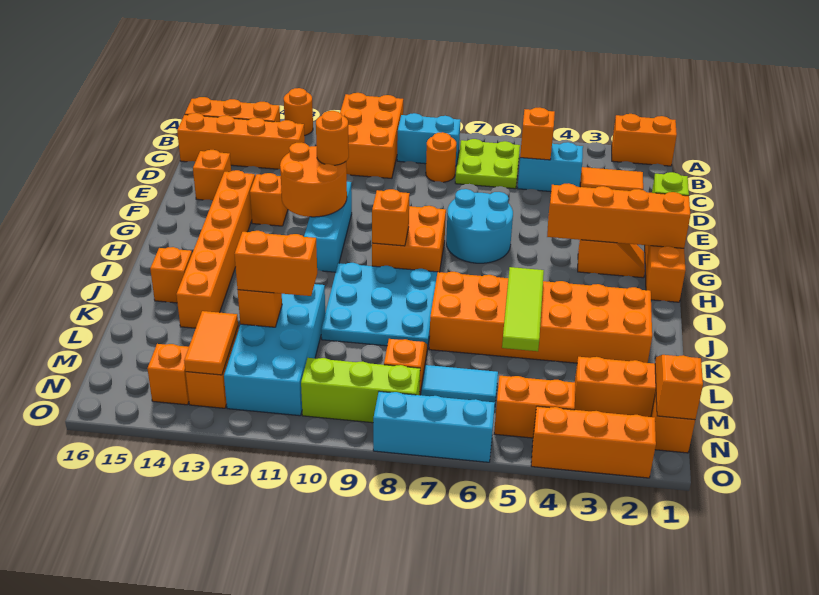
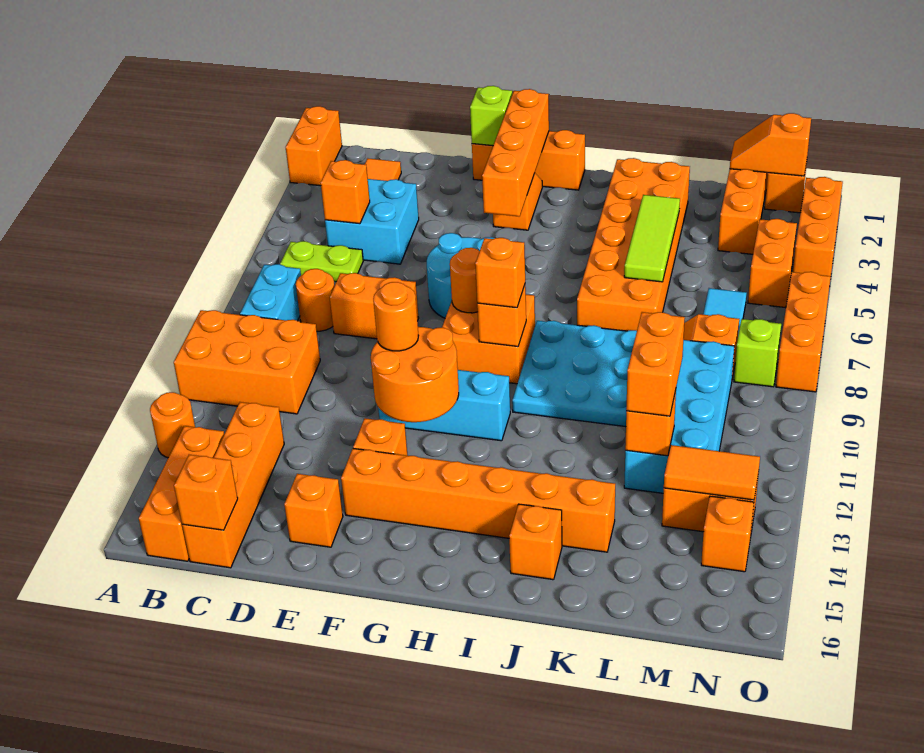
lime plate B6:C7 level 1 -> lime plate B6:C6 level 1
cyan brick C4:C5 level 1 -> cyan brick C4:D5 level 1
none -> orange brick C16 level 2
none -> orange brick D8:E8 level 1
none -> orange round brick G8 level 2
none -> orange brick H9 level 3
lime tile J5:L5 level 2 -> lime tile K4:K6 level 2
cyan brick K11:N12 level 1 -> cyan brick L9:M12 level 1
lime brick N8:N10 level 1 -> lime brick N8 level 1
cyan brick O6:O8 level 1 -> orange brick O6:O8 level 1

